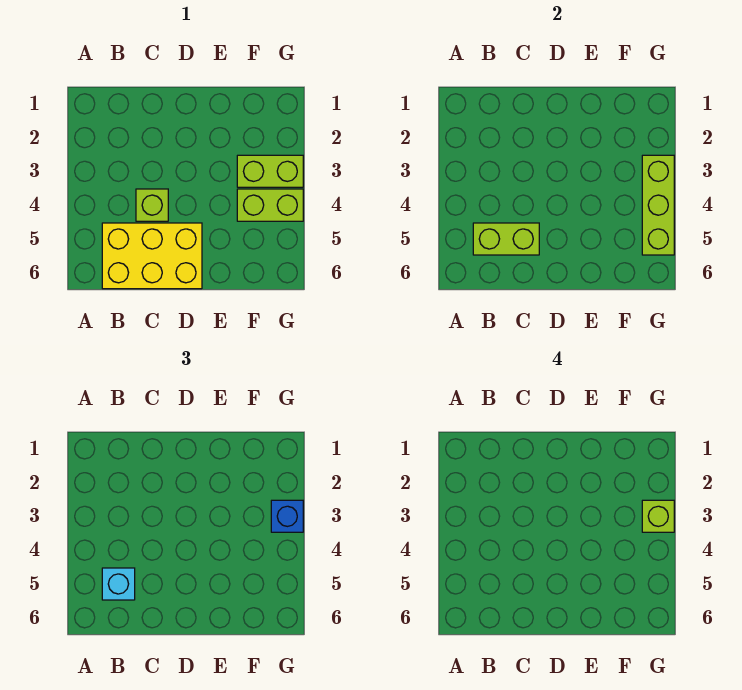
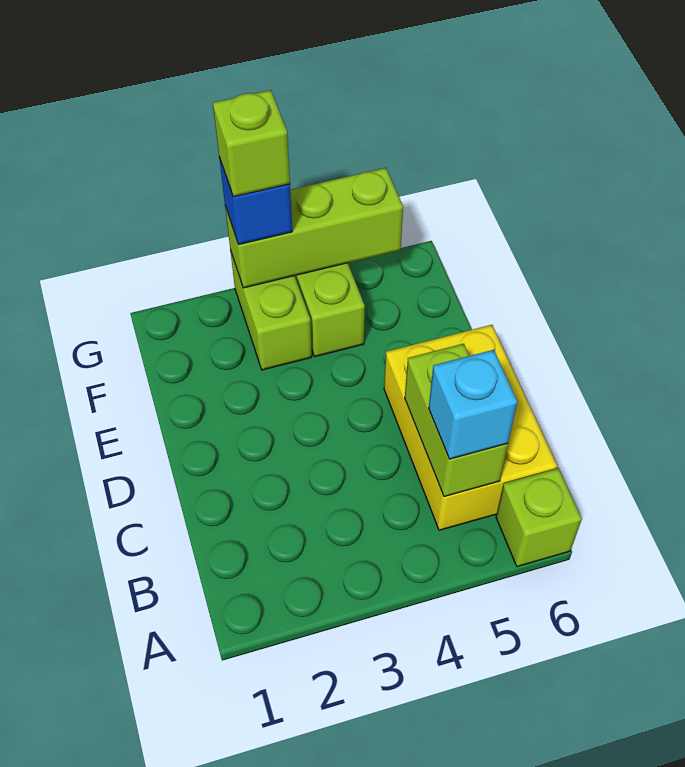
lime brick C4 level 1 -> lime brick A6 level 1

